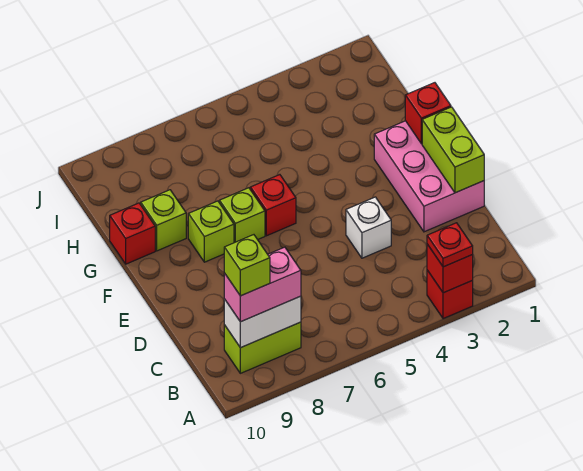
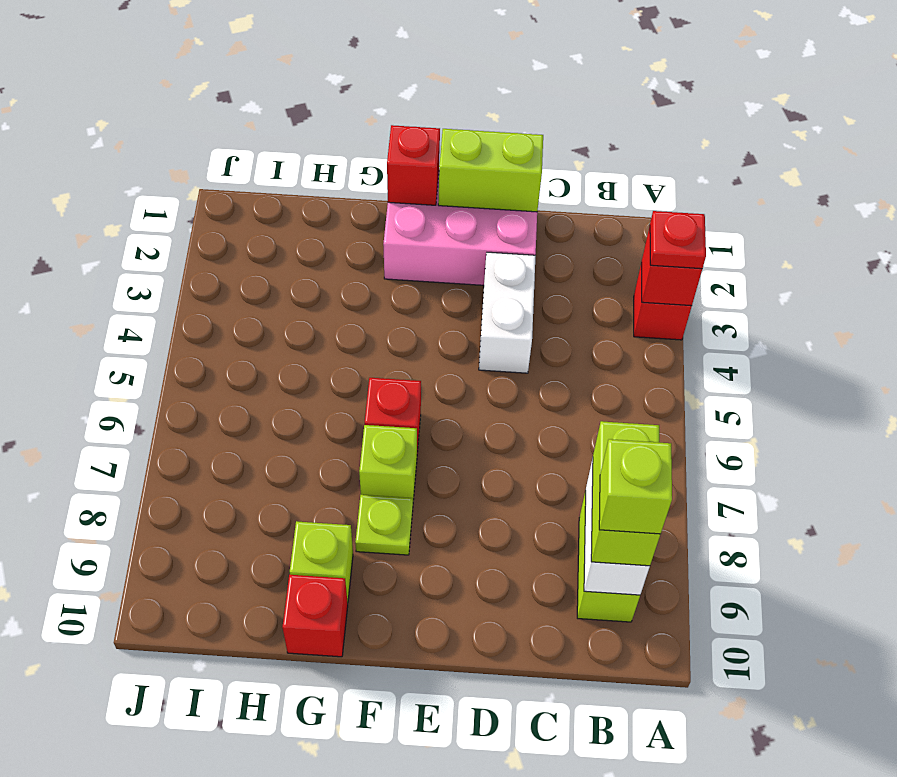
pink brick B8:B9 level 3 -> lime brick B8:B9 level 3
white brick D4 level 1 -> white brick D3:D4 level 1
lime brick F8 level 1 -> lime plate F8 level 1

